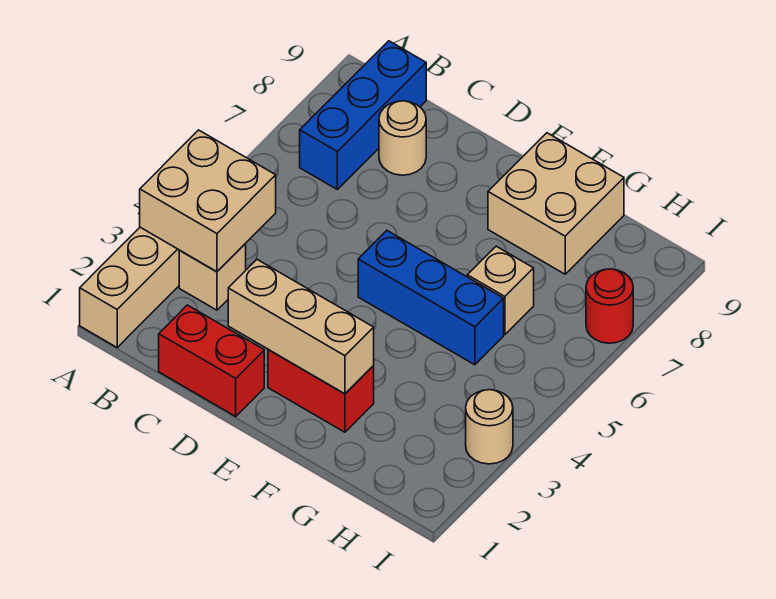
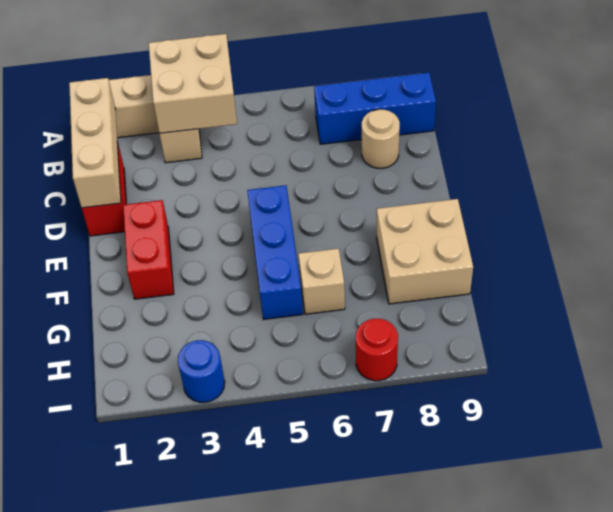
tan brick D2:F2 level 2 -> tan brick B1:D1 level 2
tan round brick I3 level 1 -> blue round brick I3 level 1

